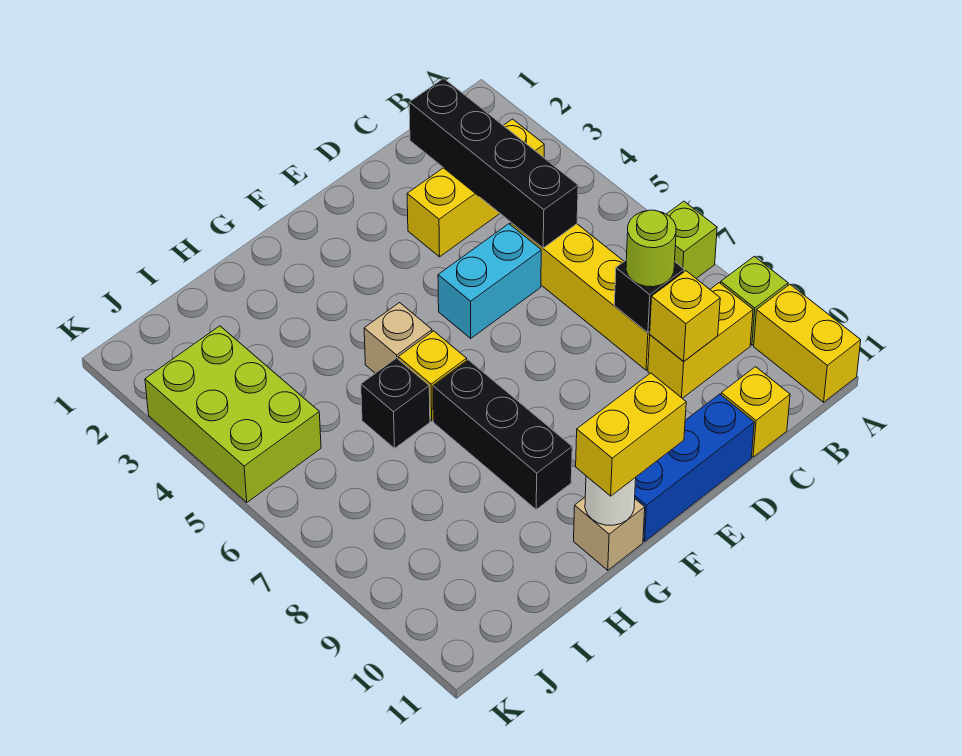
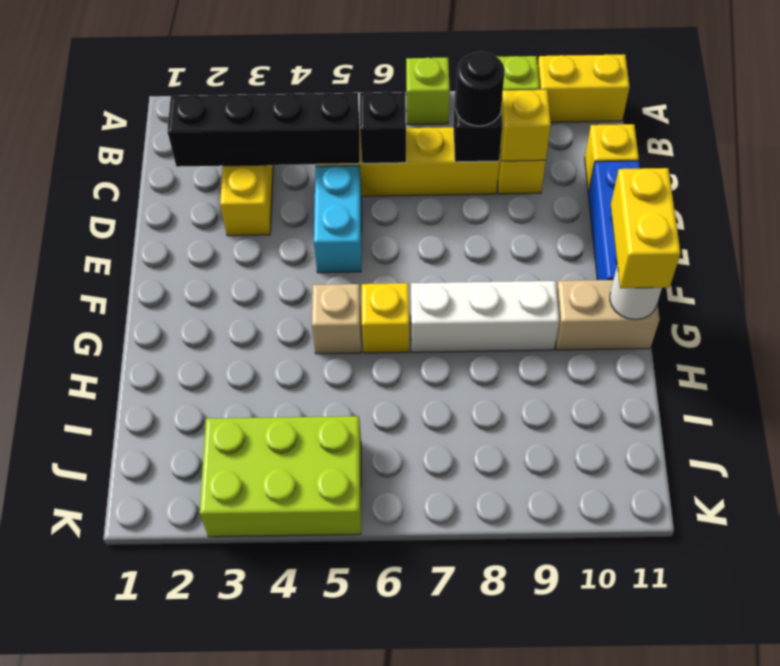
lime round brick C8 level 3 -> black round brick C8 level 3
black brick G7:G9 level 1 -> white brick G7:G9 level 1
tan brick G11 level 1 -> tan brick G10:G11 level 1
black brick H6 level 1 -> black brick C6 level 2

